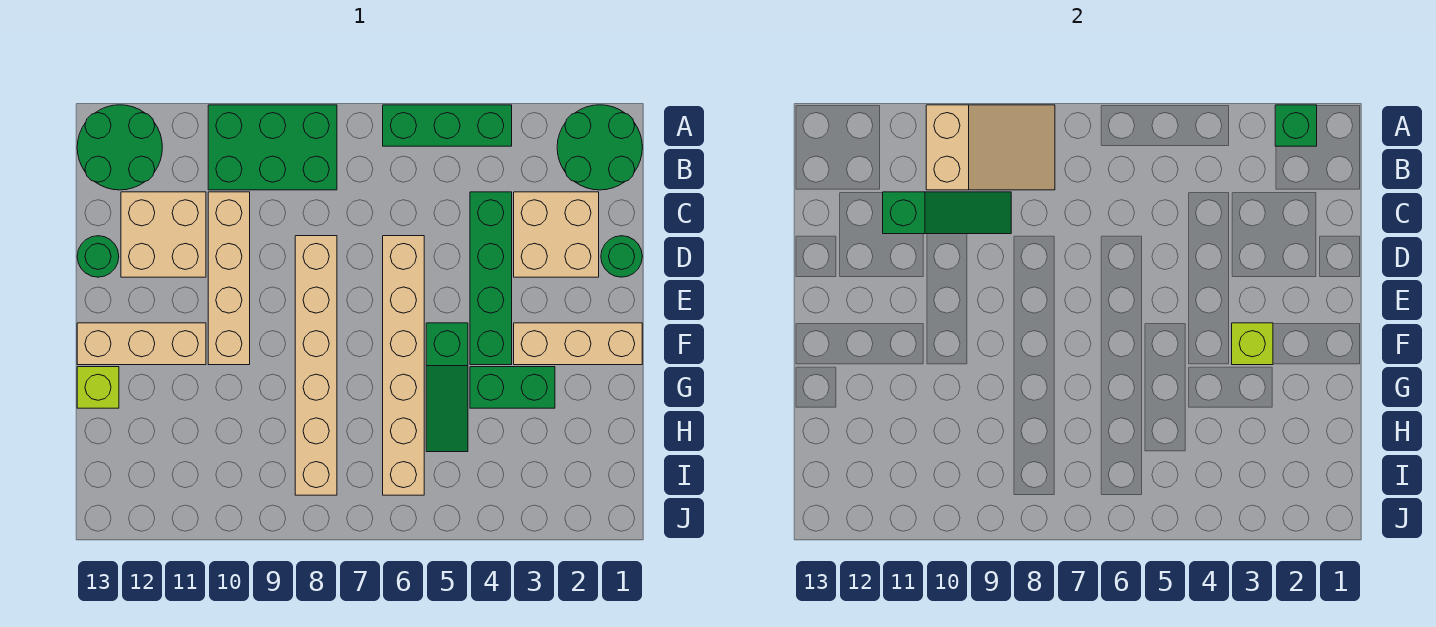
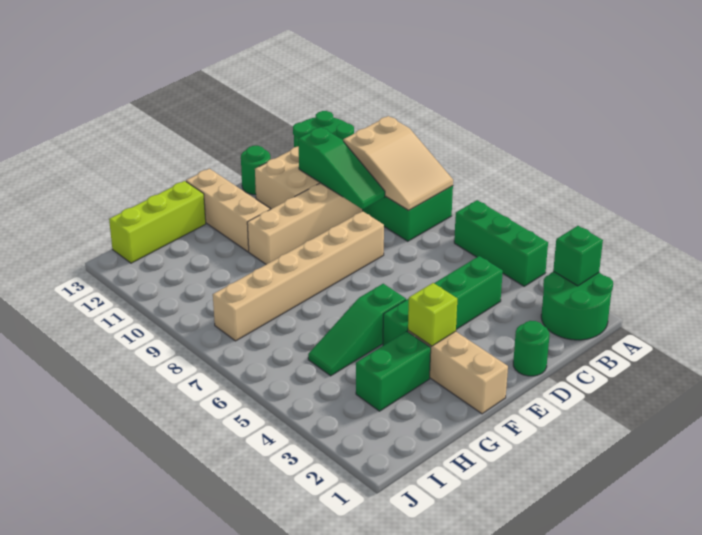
tan brick C2:D3 level 1 -> none
tan brick D6:I6 level 1 -> none
green brick G3:G4 level 1 -> green brick G3:H3 level 1
lime brick G13 level 1 -> lime brick G13:I13 level 1

